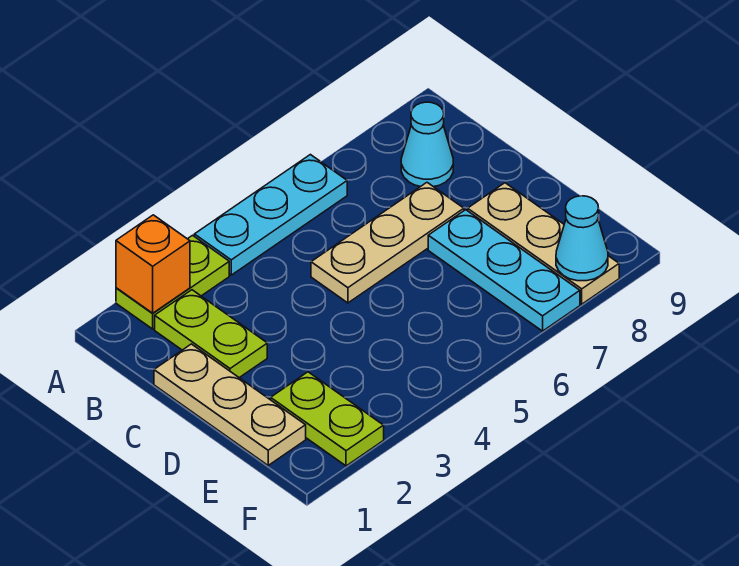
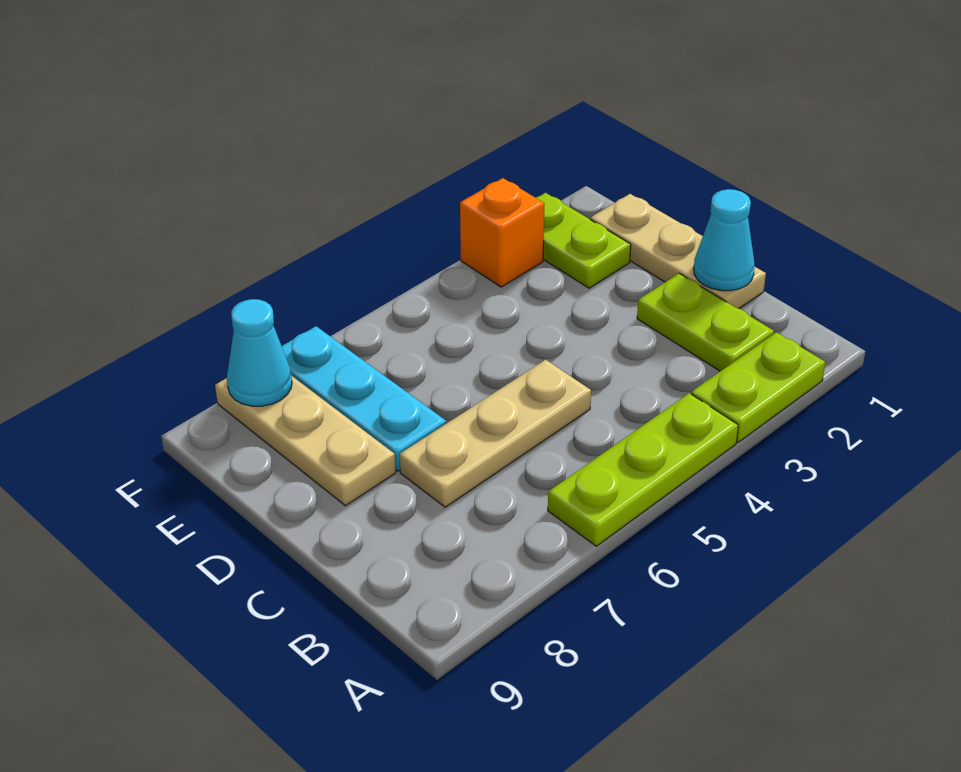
orange brick A2 level 2 -> orange brick F3 level 1
cyan plate A4:A6 level 1 -> lime plate A4:A6 level 1
cyan cone B8 level 1 -> cyan cone C1 level 2

